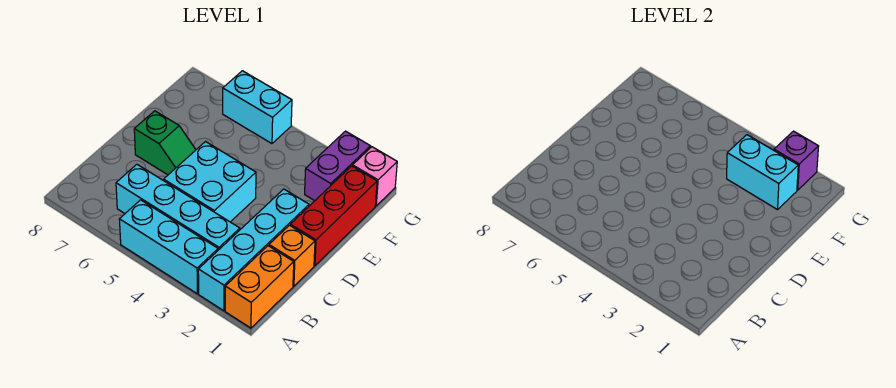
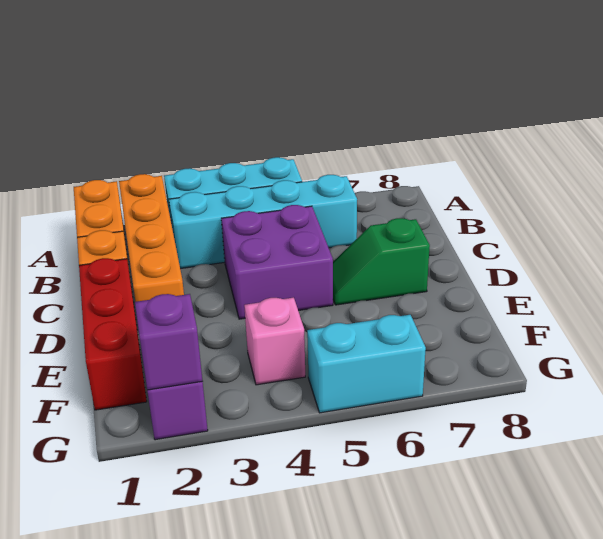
cyan brick A2:D2 level 1 -> orange brick A2:D2 level 1
cyan brick C4:D5 level 1 -> purple brick C4:D5 level 1
cyan brick F2:F3 level 2 -> none
pink brick G1 level 1 -> pink brick F4 level 1

